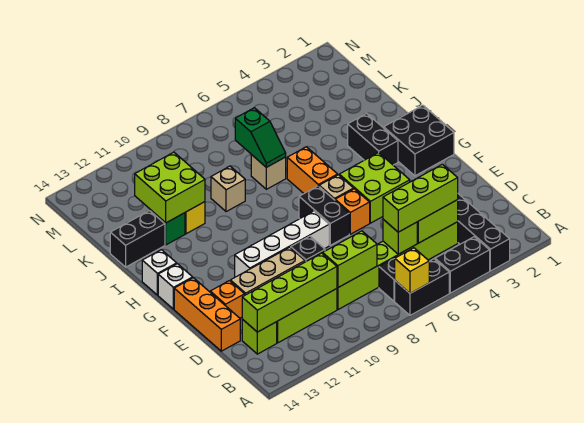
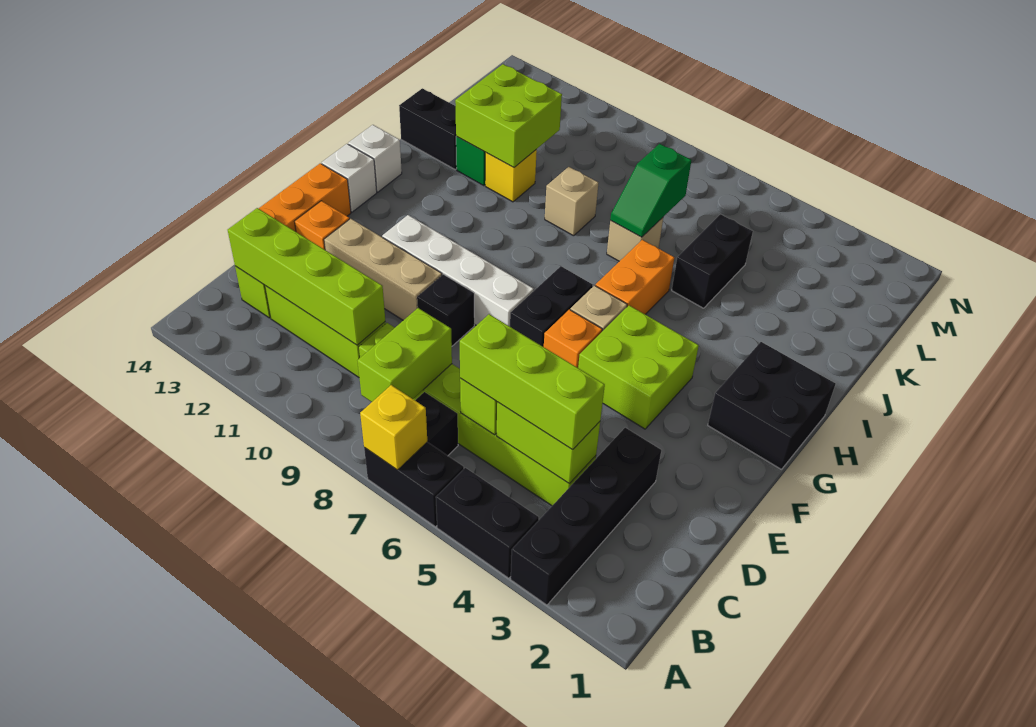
lime brick C8:C9 level 2 -> lime brick B8:C8 level 2
black brick H3:I3 level 1 -> black brick J5:K5 level 1

